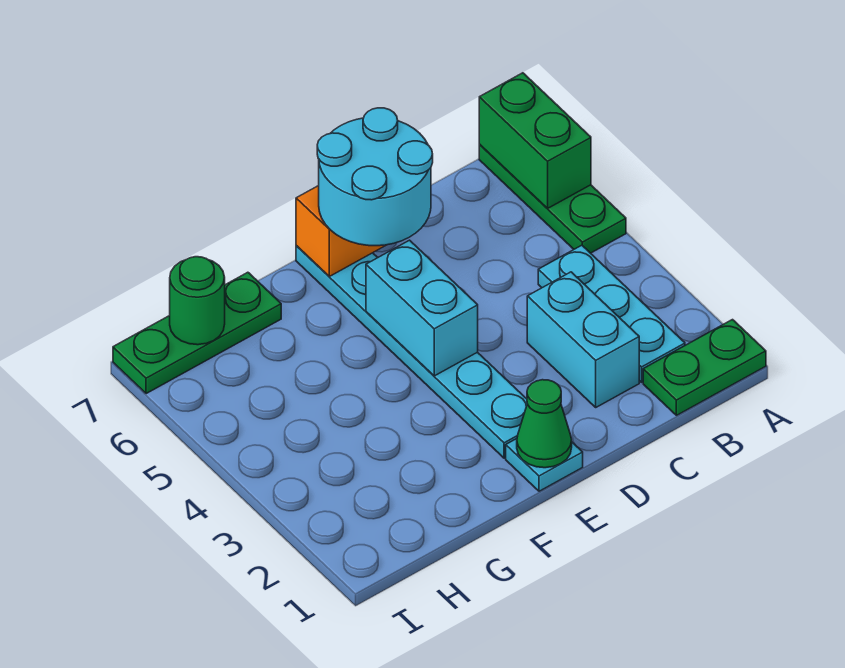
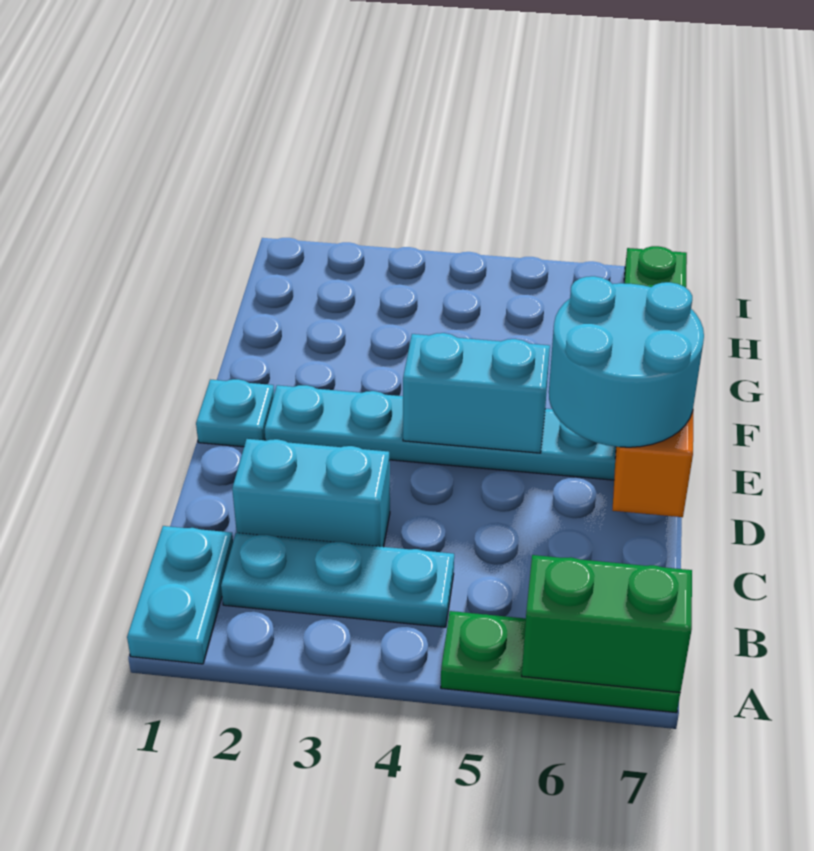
green plate A1:B1 level 1 -> cyan plate A1:B1 level 1
green cone E1 level 2 -> none
green round brick H7 level 2 -> none

